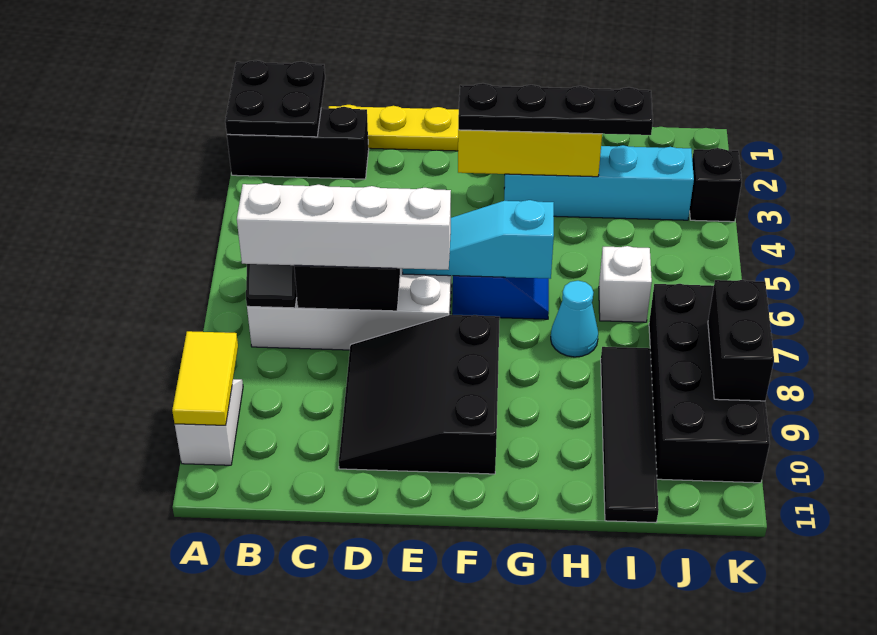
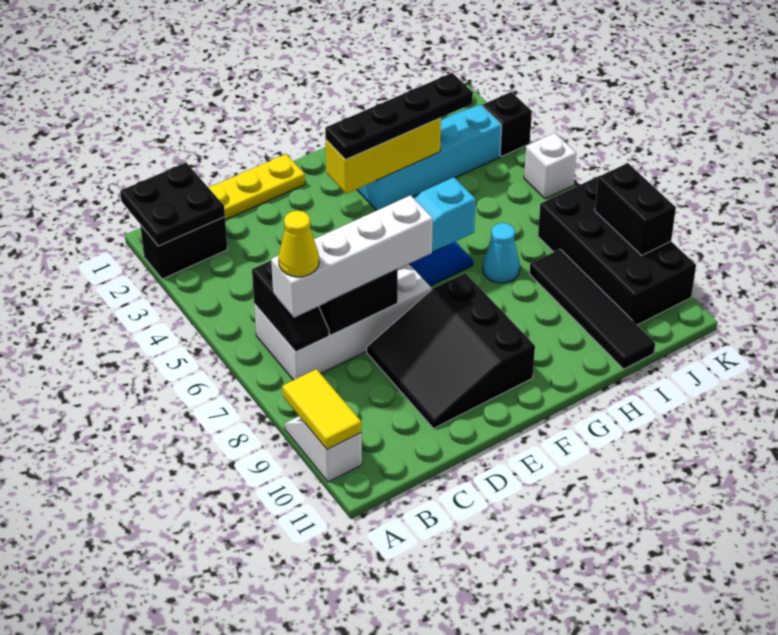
black brick A2:C2 level 1 -> black brick A2:B2 level 1
none -> yellow cone B7 level 4
white brick I6 level 1 -> white brick K5 level 1

